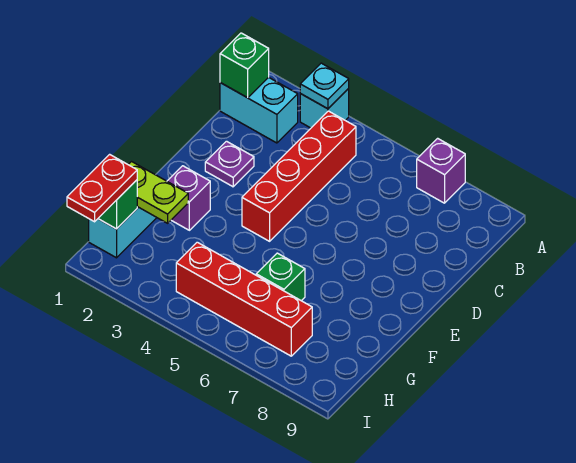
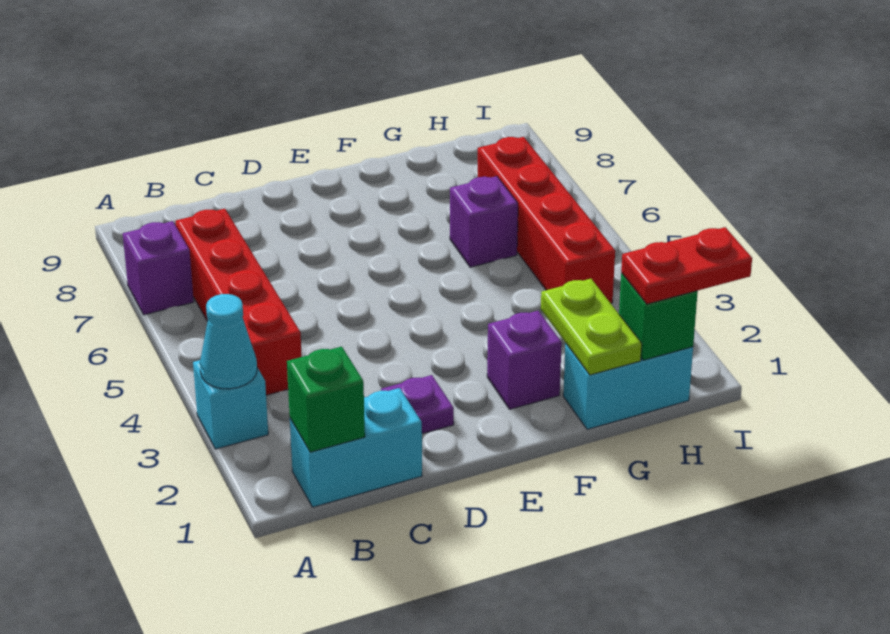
cyan plate A3 level 2 -> cyan cone A3 level 2
cyan brick B1:B2 level 1 -> cyan brick B1:C1 level 1
red brick B4:E4 level 1 -> red brick B4:B7 level 1
green brick G6 level 1 -> purple brick G6 level 1

